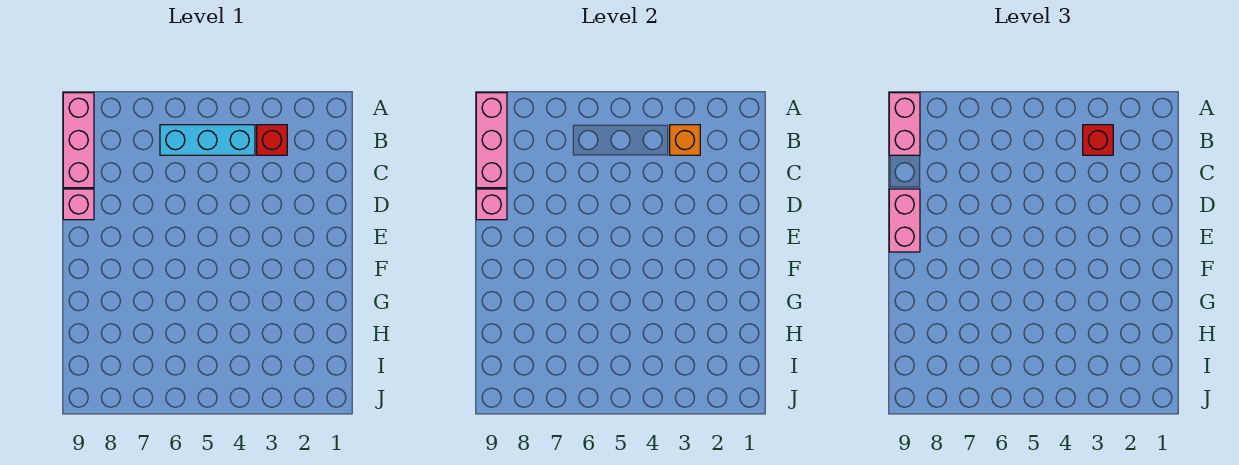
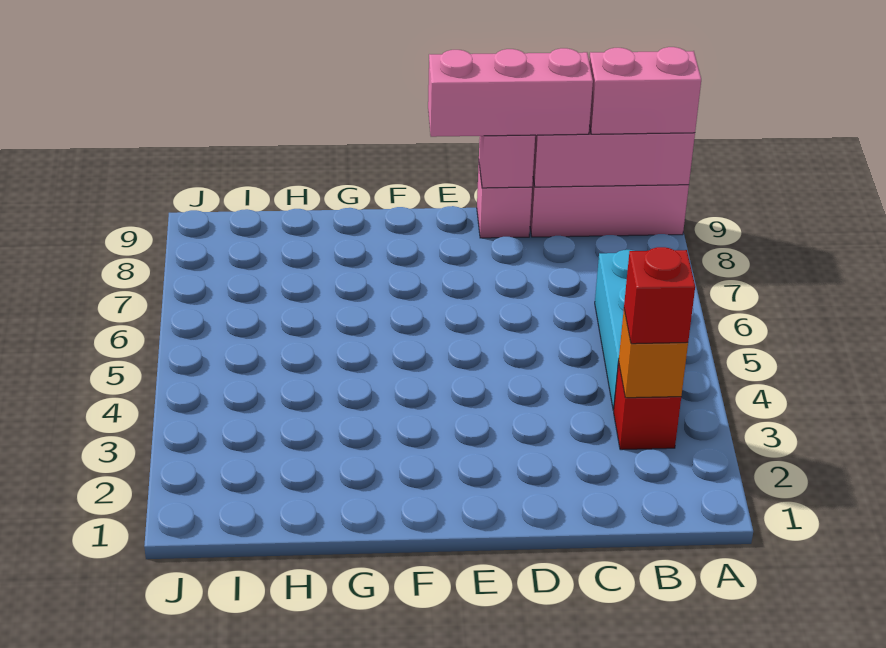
pink brick D9:E9 level 3 -> pink brick C9:E9 level 3

